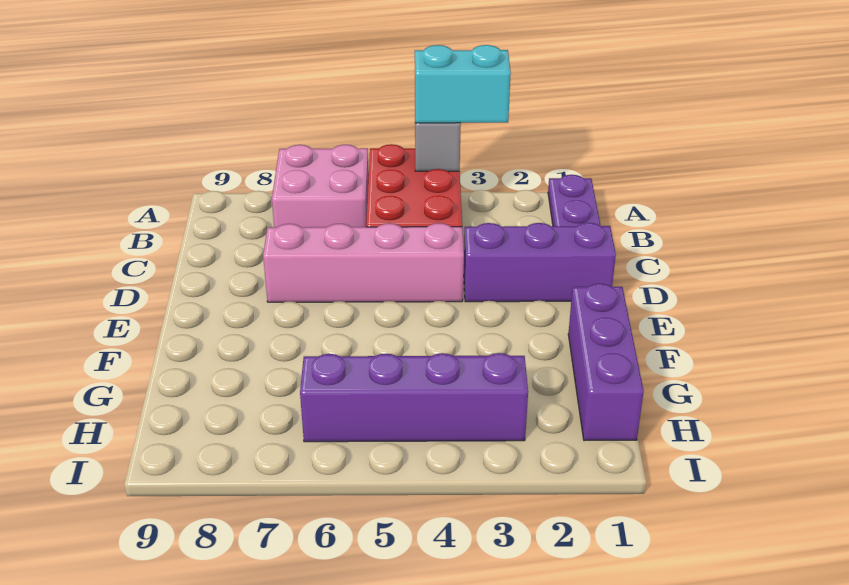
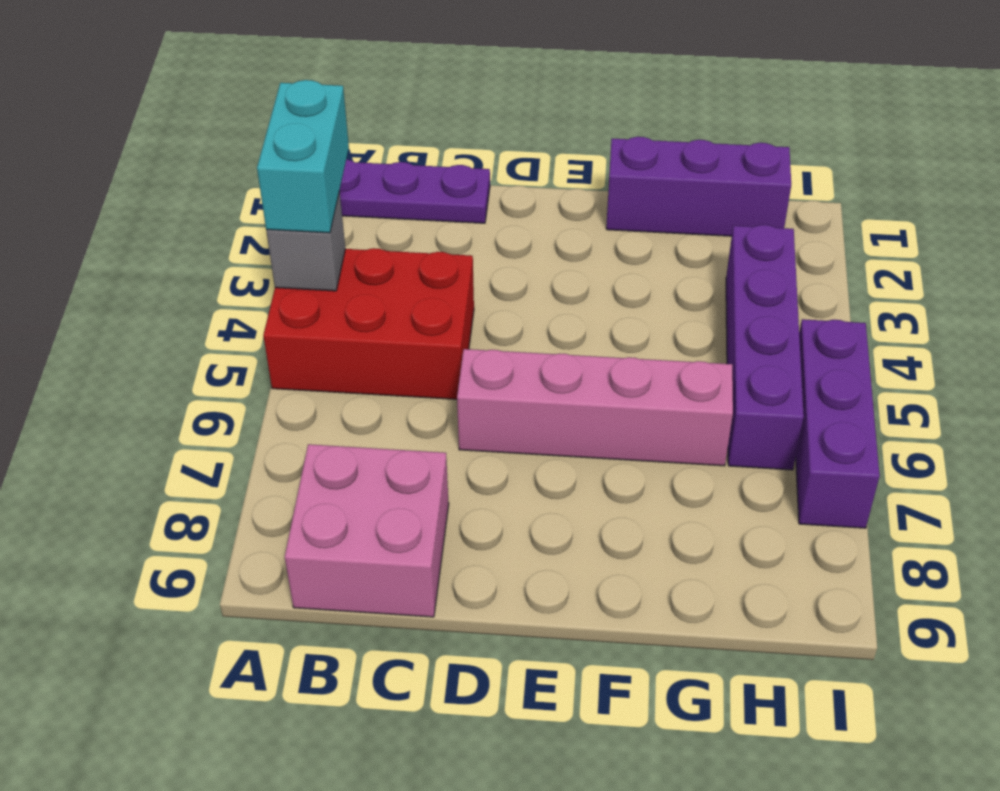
pink brick A6:B7 level 1 -> pink brick B8:C9 level 1
purple brick D1:D3 level 1 -> purple brick I5:I7 level 1
pink brick D4:D7 level 1 -> pink brick D6:G6 level 1

